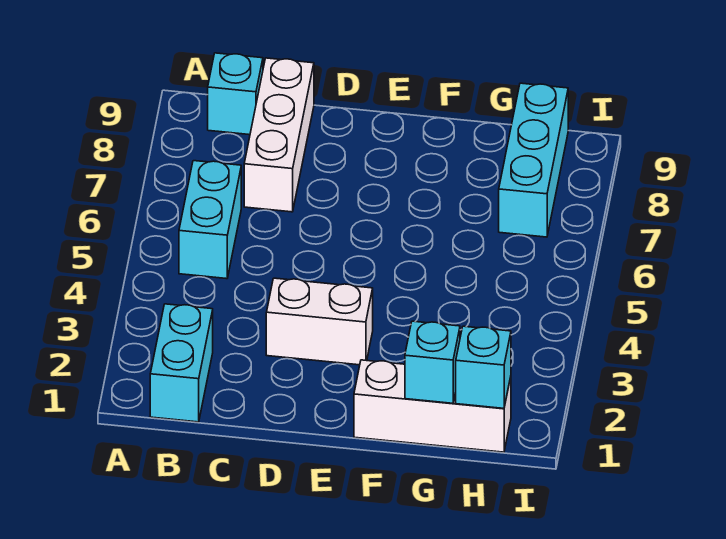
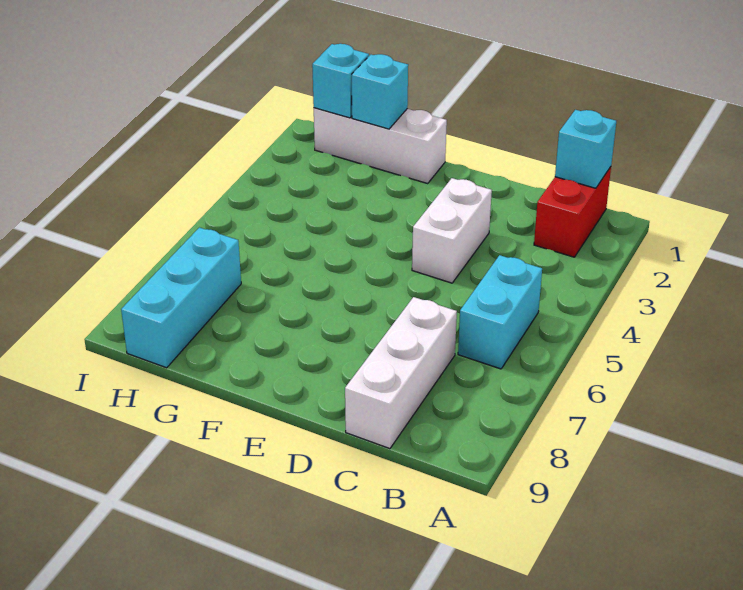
cyan brick B1:B2 level 1 -> red brick B1:B2 level 1
cyan brick B9 level 1 -> cyan brick B1 level 2
white brick D3:E3 level 1 -> white brick D3:D4 level 1

